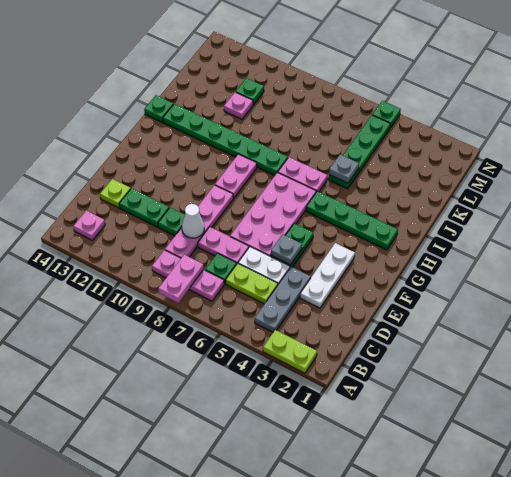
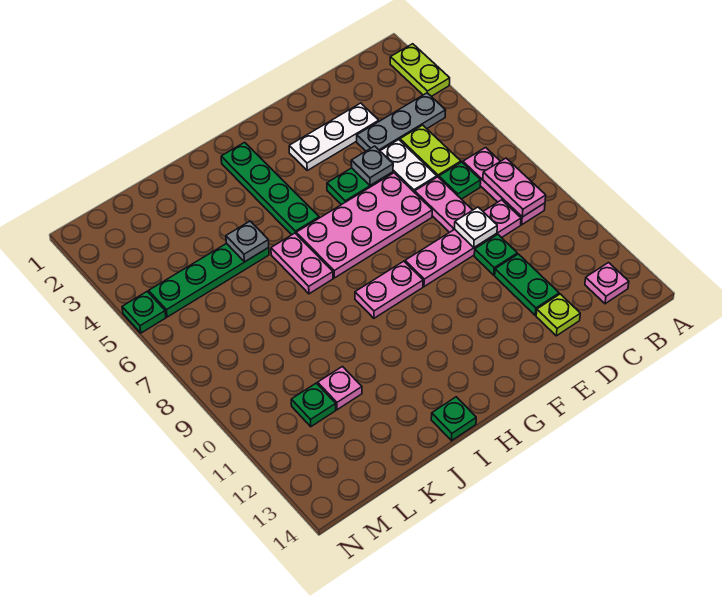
pink plate A8:B8 level 2 -> pink plate B8:B9 level 2
white cone D9 level 2 -> white plate D9 level 2
green plate I8:I13 level 1 -> none

